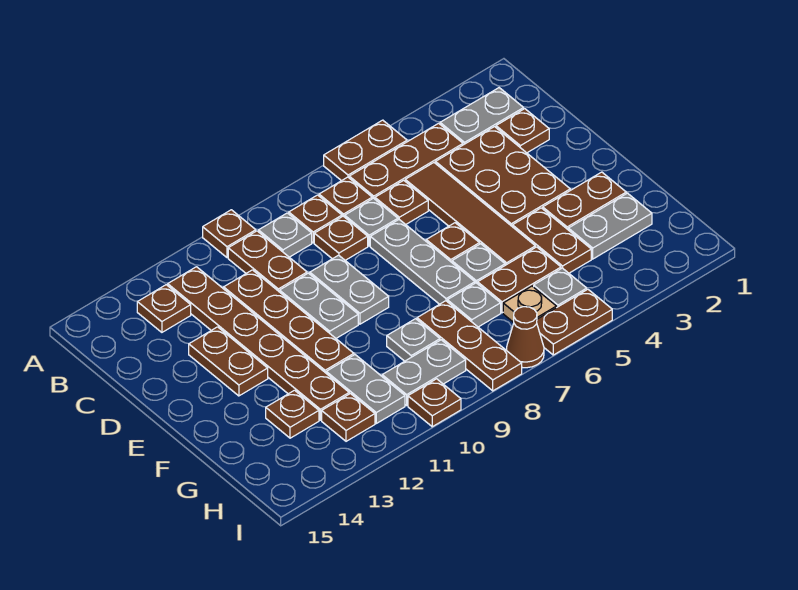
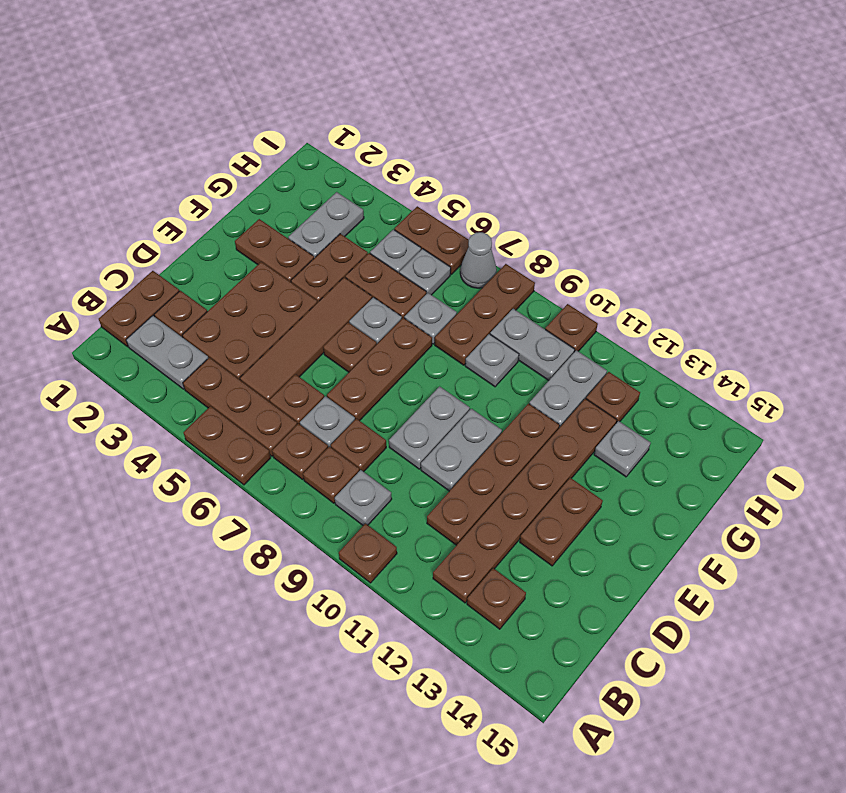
brown plate B10:C10 level 1 -> brown plate B1:C1 level 1
grey plate D7:F7 level 1 -> brown plate D7:F7 level 1
grey plate G2:G3 level 1 -> grey plate G3:H3 level 1
brown plate G13 level 1 -> grey plate G13 level 1
tan plate H6 level 1 -> grey plate H6 level 1
brown cone I7 level 1 -> grey cone I7 level 1

